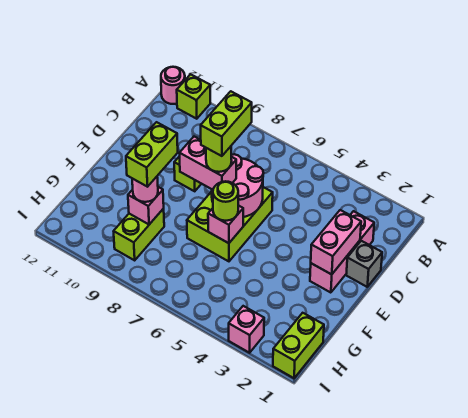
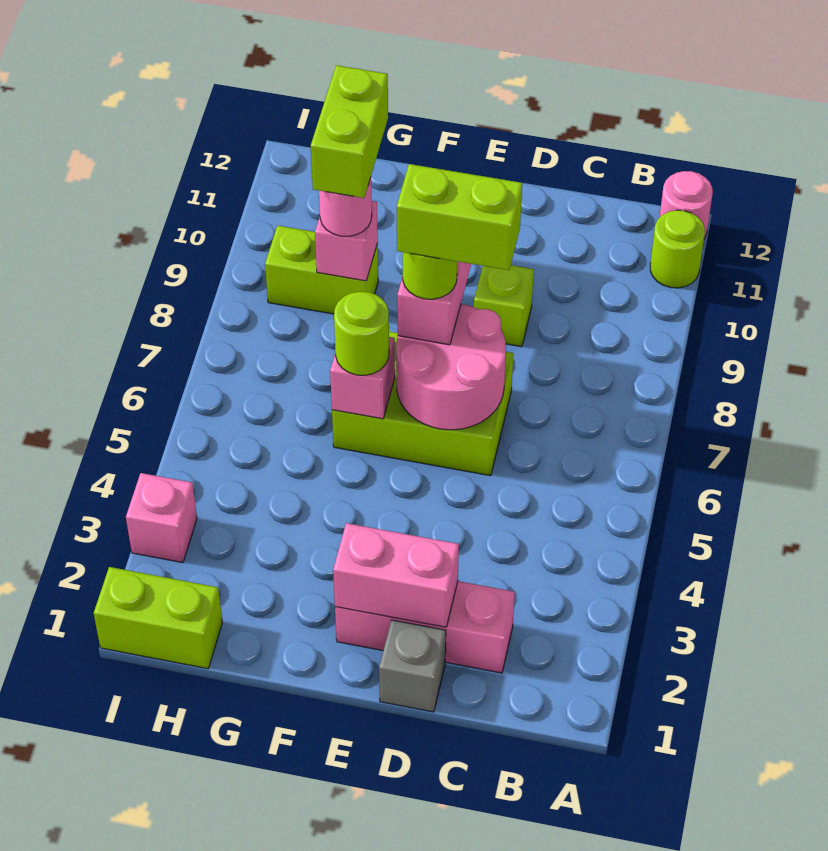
lime brick A11 level 1 -> lime round brick A11 level 1
lime brick F9:G9 level 4 -> lime brick G9:G10 level 4

